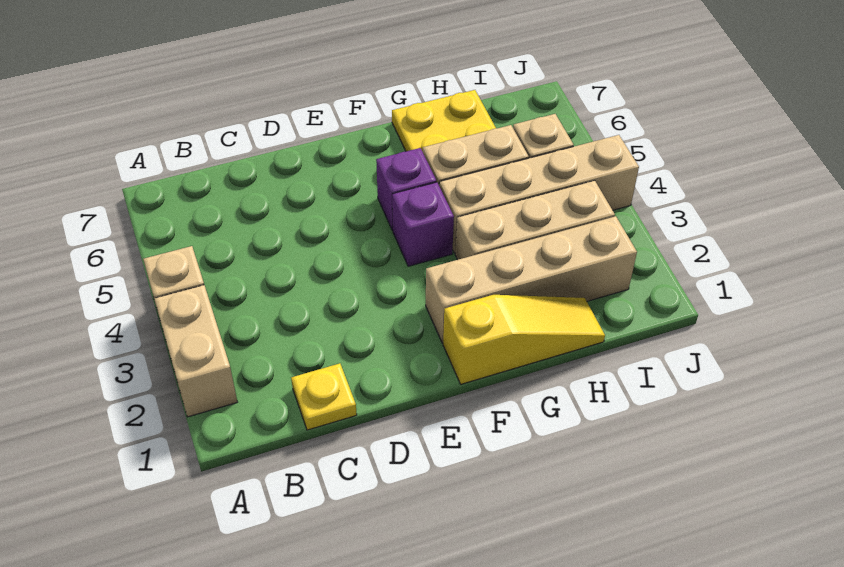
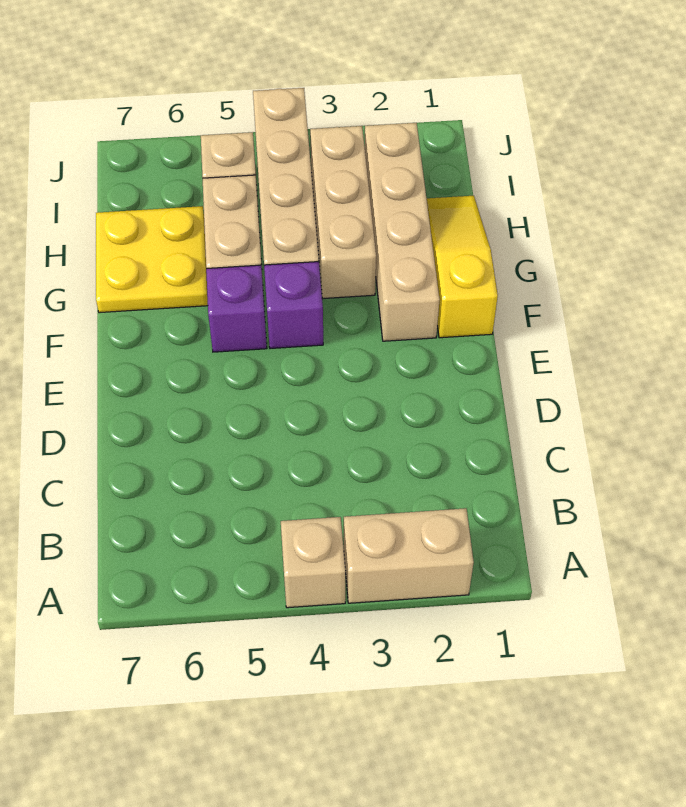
yellow plate C1 level 1 -> none

